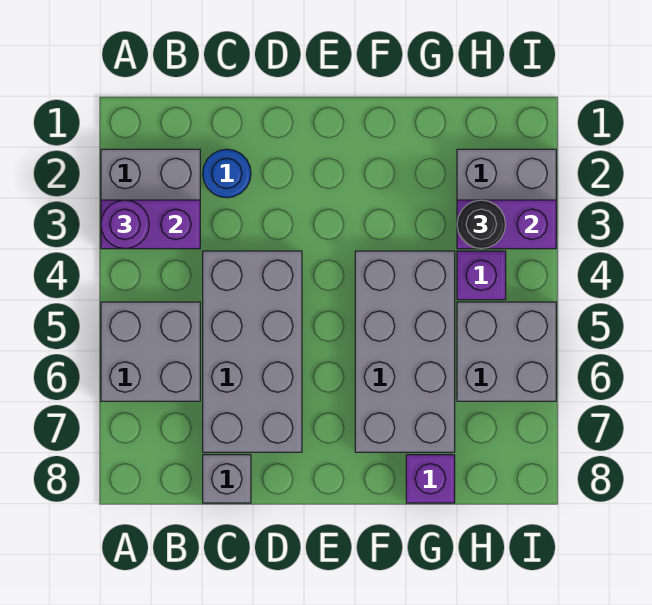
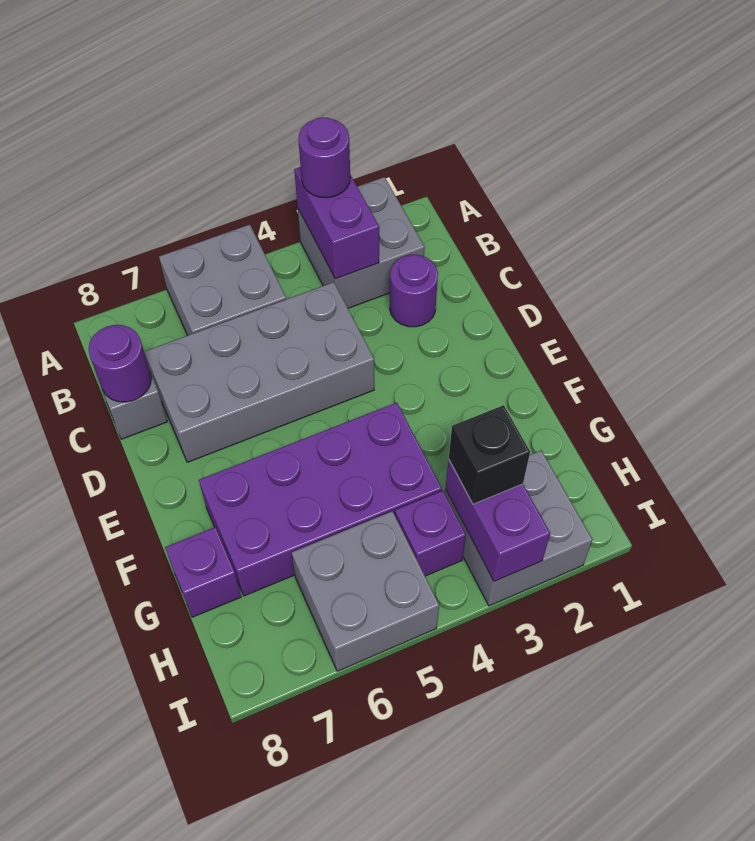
blue round brick C2 level 1 -> purple round brick C2 level 1
none -> purple round brick C8 level 2
grey brick F4:G7 level 1 -> purple brick F4:G7 level 1
black round brick H3 level 3 -> black brick H3 level 3

